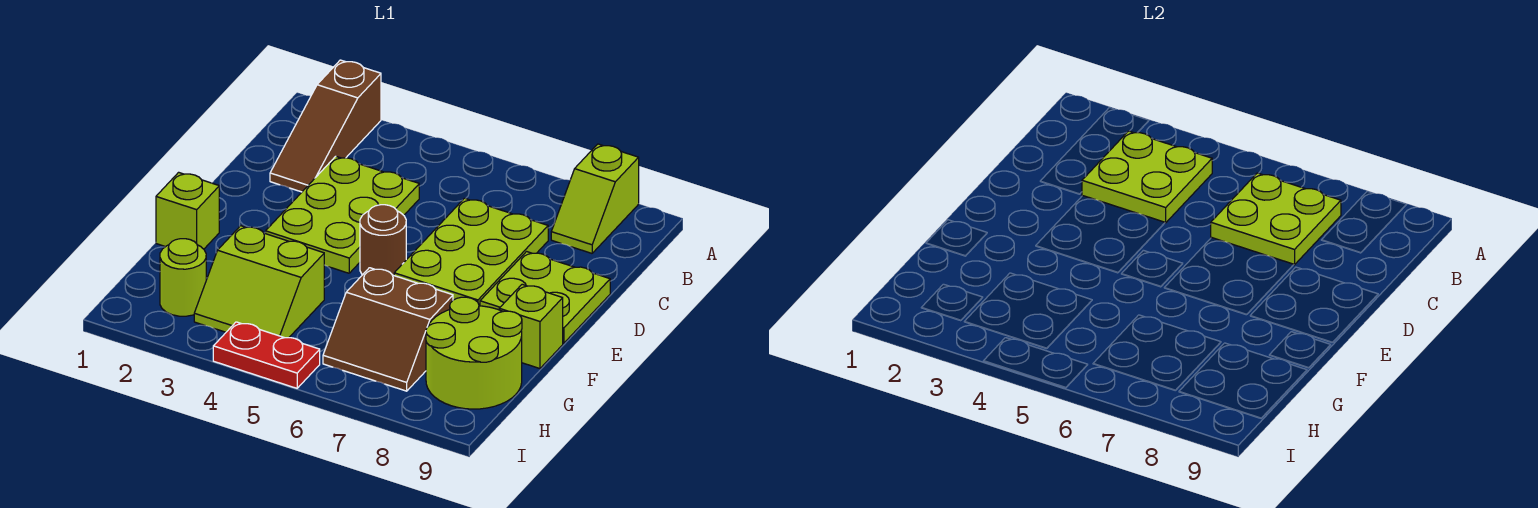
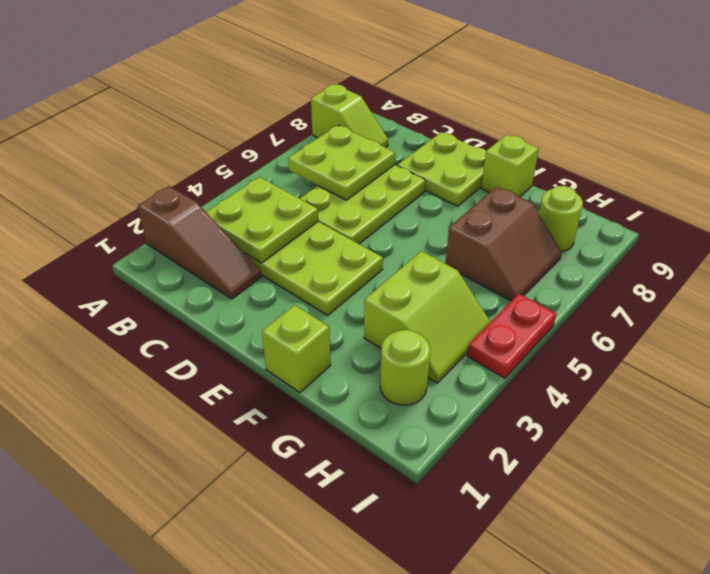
lime plate C6:E7 level 1 -> lime plate C5:D7 level 1
brown round brick E5 level 1 -> none
lime round brick G8:H9 level 1 -> lime round brick H8 level 1

